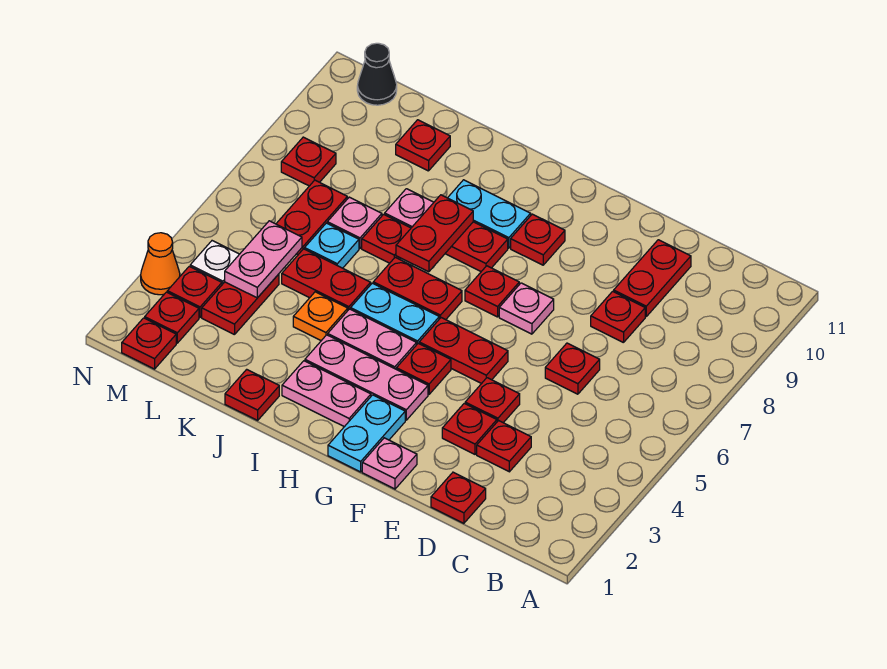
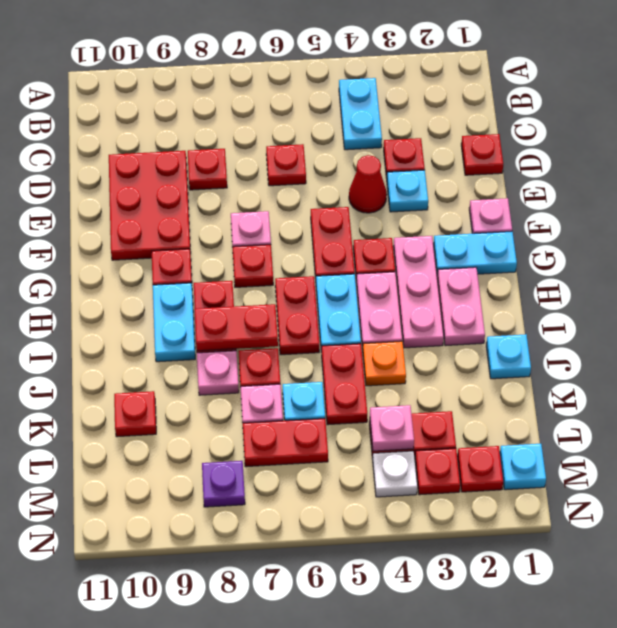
none -> cyan plate B4:C4 level 1
red plate D9:D10 level 1 -> red plate D9:F10 level 1
red plate E3 level 1 -> cyan plate E3 level 1
red plate E4 level 1 -> red cone E4 level 1
red plate J1 level 1 -> cyan plate J1 level 1
pink plate L4:L5 level 2 -> pink plate L4 level 2
red plate M1 level 1 -> cyan plate M1 level 1
red plate M8 level 1 -> purple plate M8 level 1
black cone M11 level 1 -> none
orange cone N3 level 1 -> none

